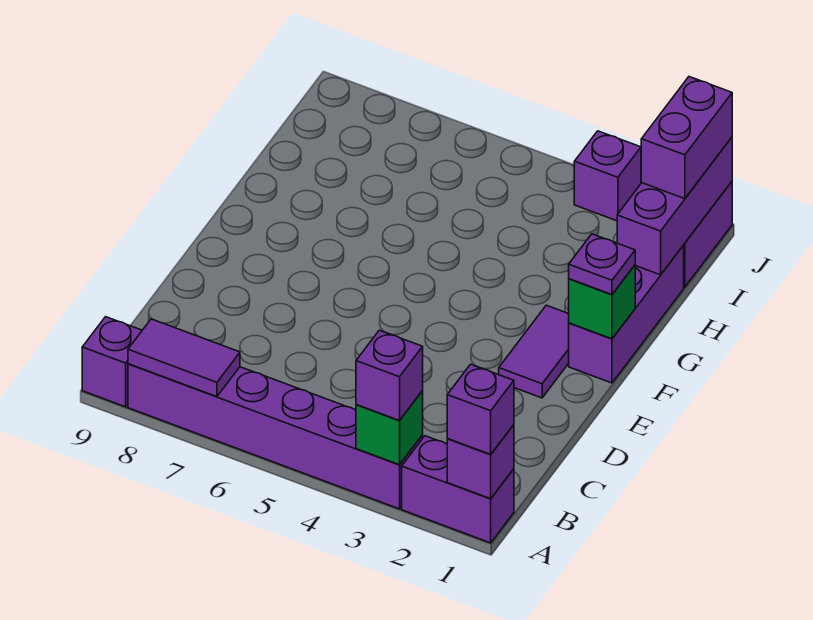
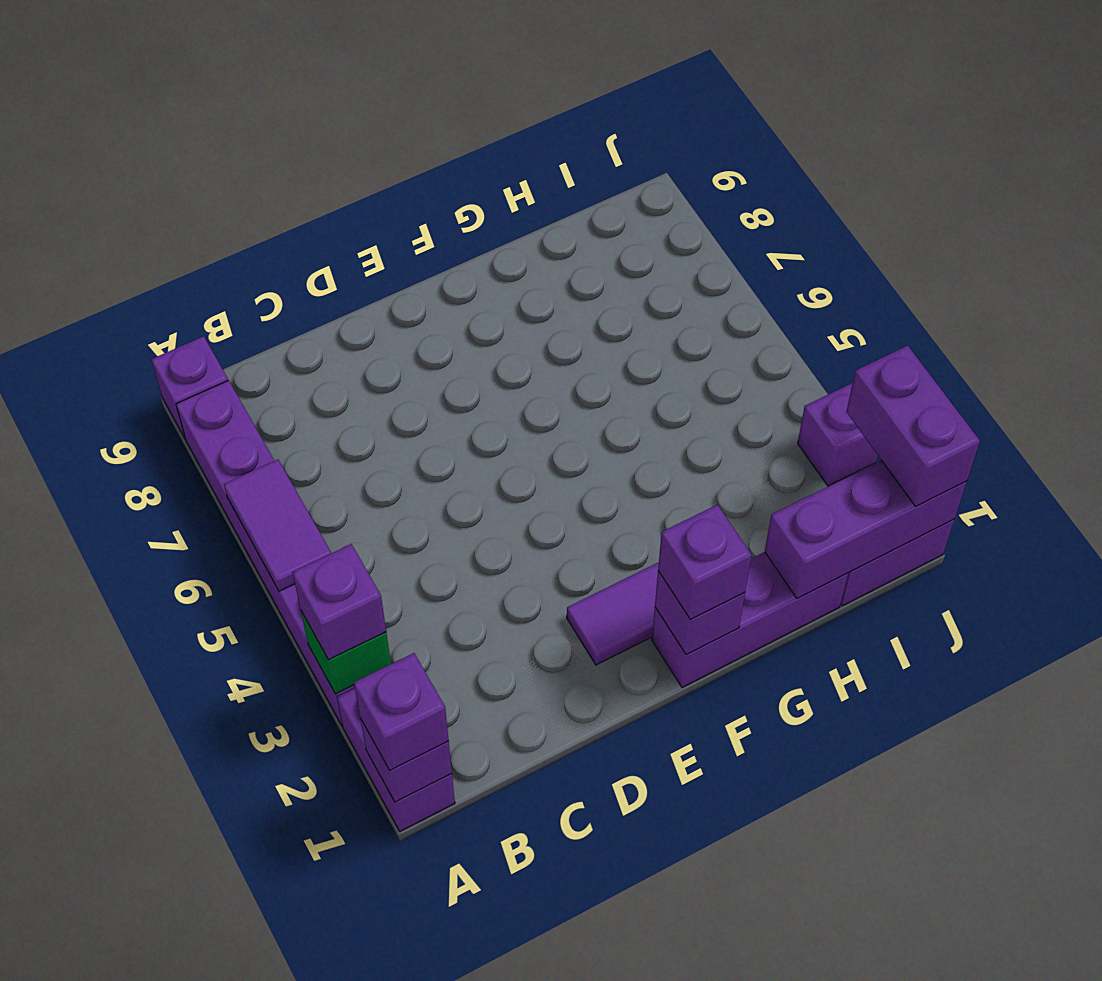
purple tile A7:A8 level 2 -> purple tile A5:A6 level 2
green brick F1 level 2 -> purple brick F1 level 2
purple plate F1 level 3 -> purple brick F1 level 3
purple brick I1:J1 level 3 -> purple brick J1:J2 level 3

